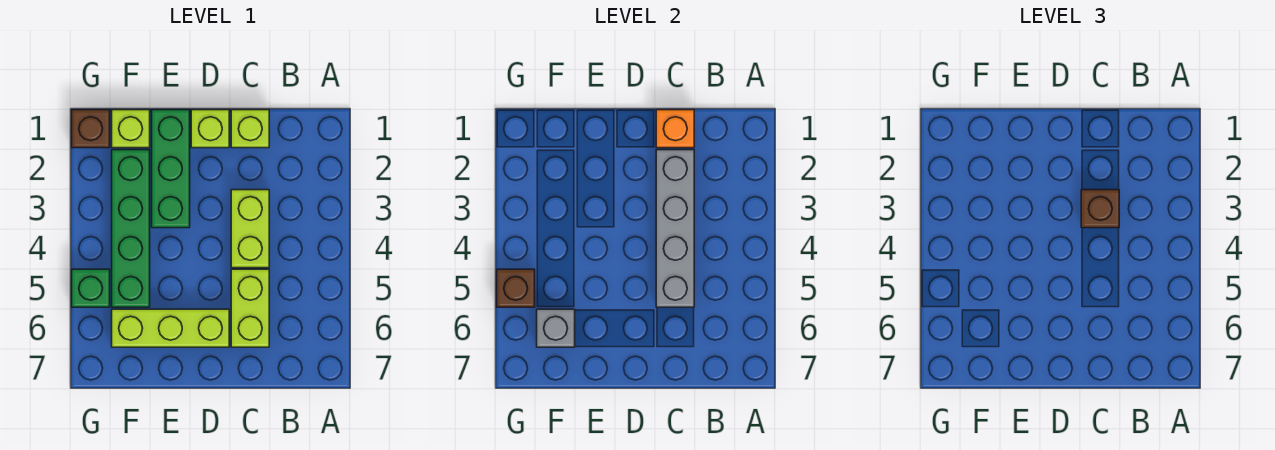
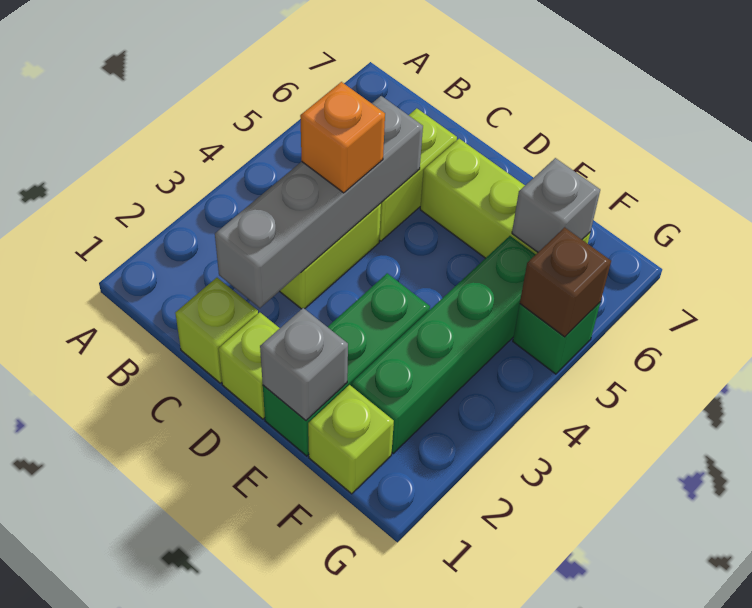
orange brick C1 level 2 -> orange brick C4 level 3
brown brick C3 level 3 -> none
none -> grey brick E1 level 2
brown brick G1 level 1 -> none

